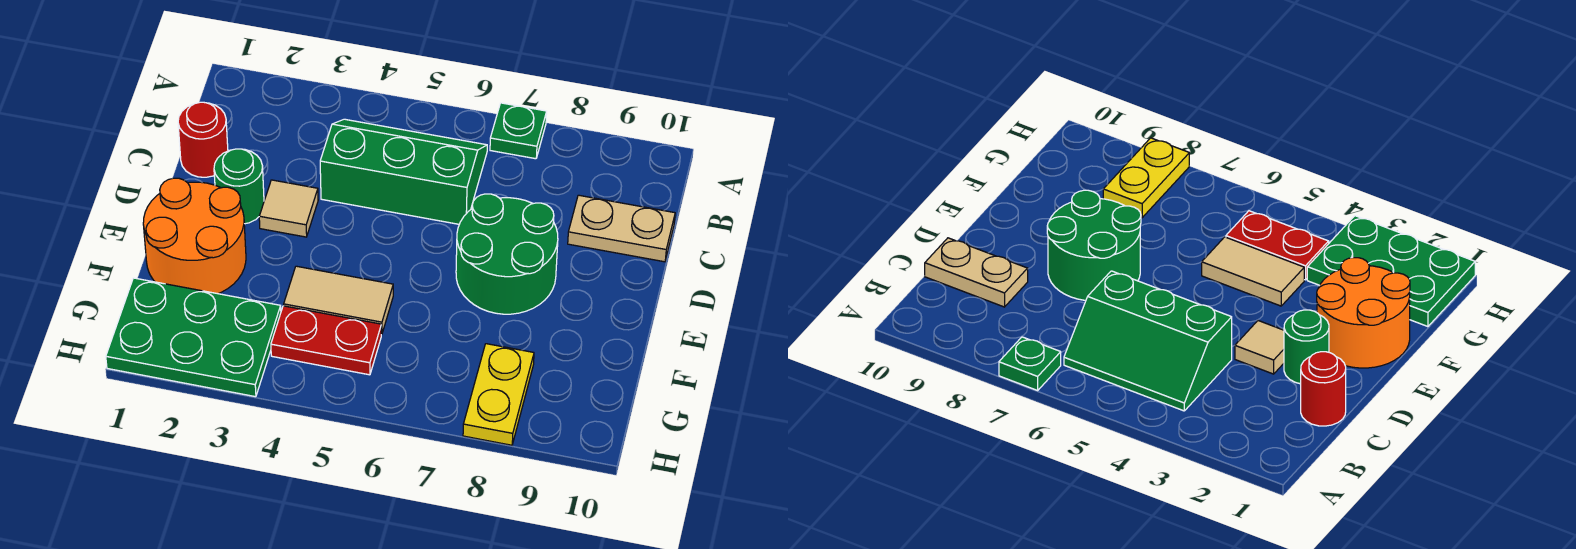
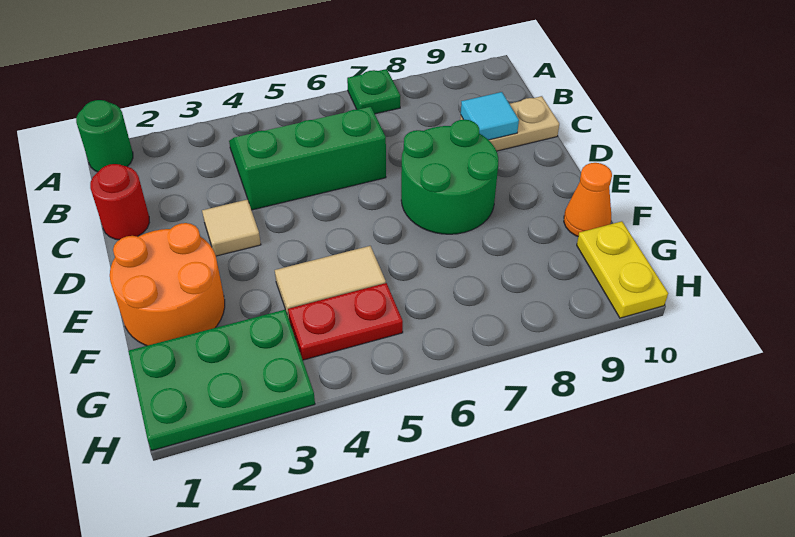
none -> cyan tile C9 level 2
green round brick D2 level 1 -> green round brick A1 level 1
none -> orange cone F10 level 1
yellow plate G8:H8 level 1 -> yellow plate G10:H10 level 1

